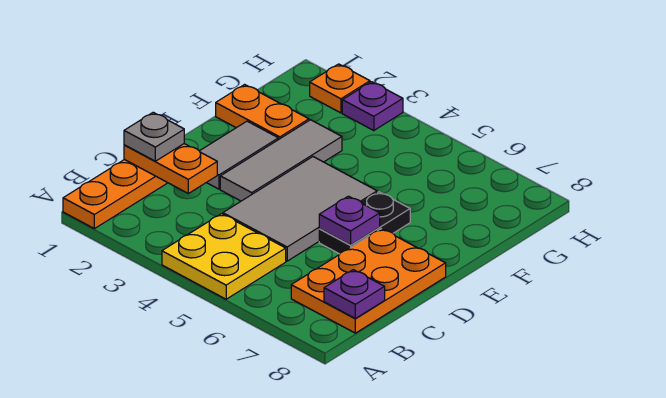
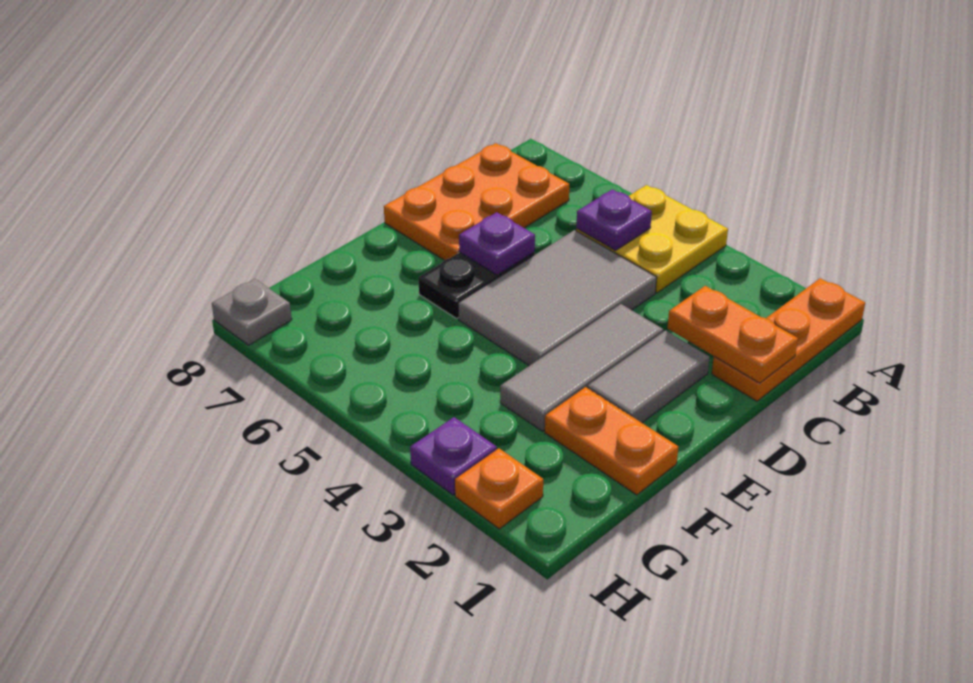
purple plate B8 level 2 -> purple plate B5 level 2
grey plate C1 level 3 -> grey plate H8 level 1

